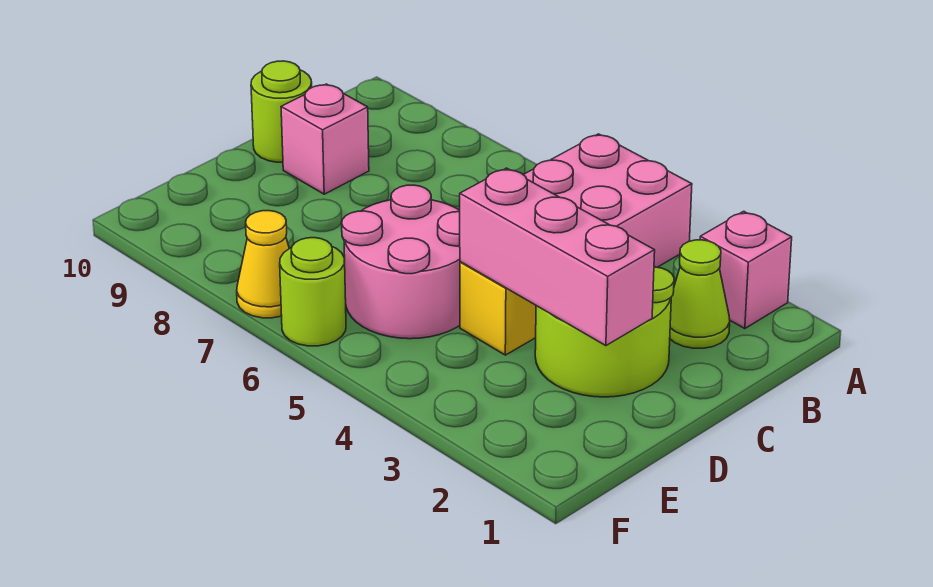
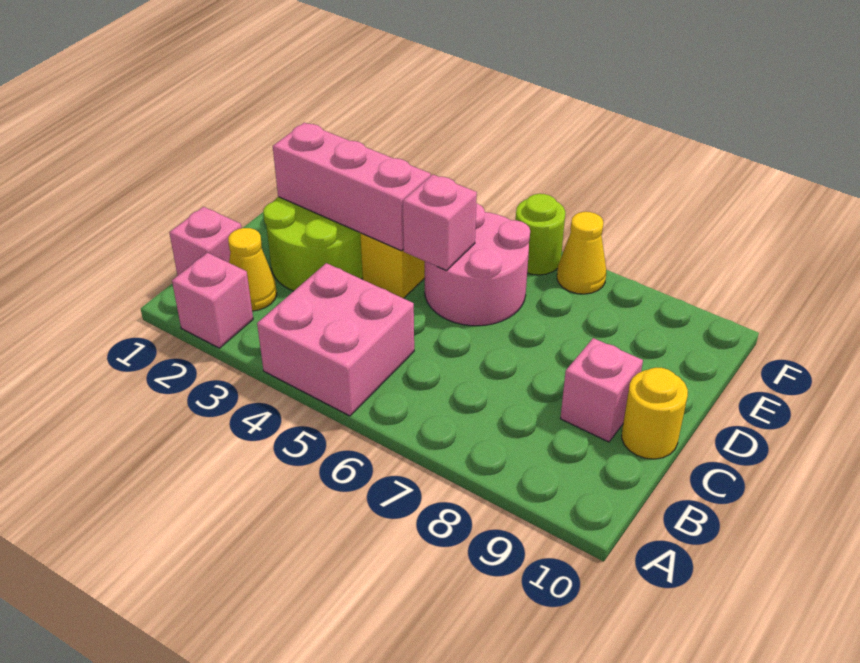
none -> pink brick B1 level 1
lime cone B2 level 1 -> yellow cone B2 level 1
lime round brick C10 level 1 -> yellow round brick C10 level 1
none -> pink brick D5 level 2

